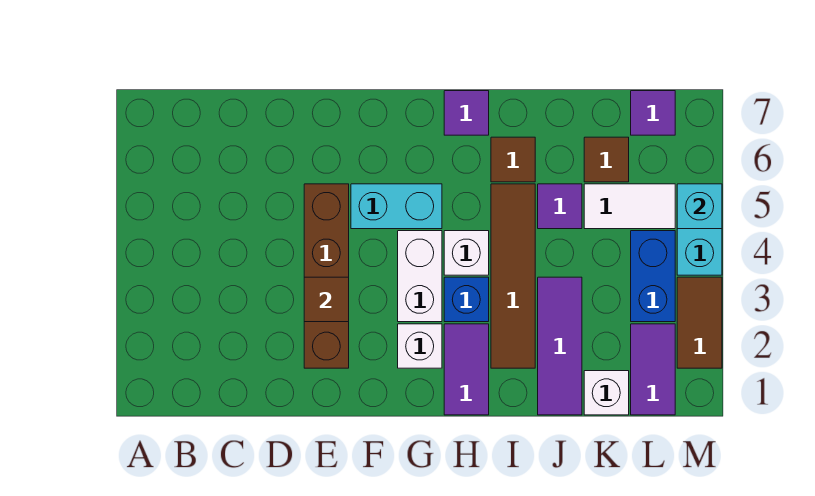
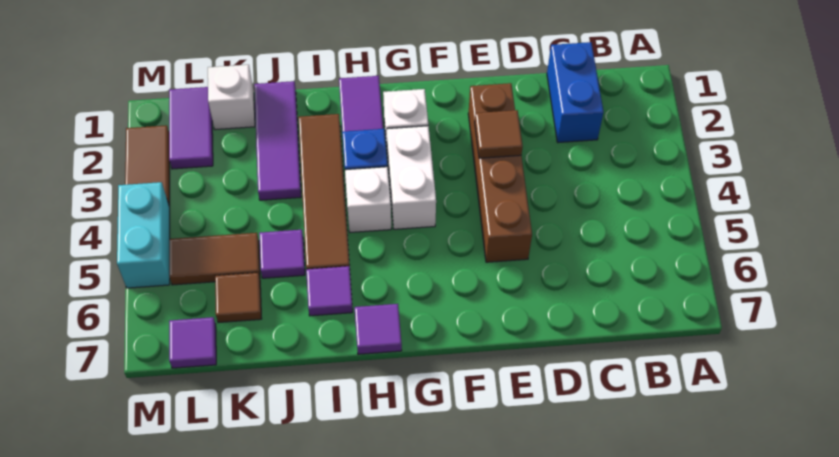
cyan brick F5:G5 level 1 -> none
brown tile I6 level 1 -> purple tile I6 level 1
white tile K5:L5 level 1 -> brown tile K5:L5 level 1
blue brick L3:L4 level 1 -> blue brick C1:C2 level 1
cyan brick M5 level 2 -> none

